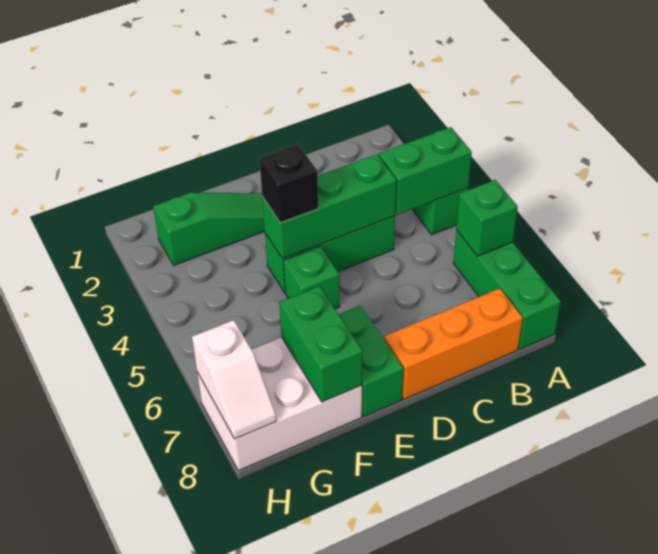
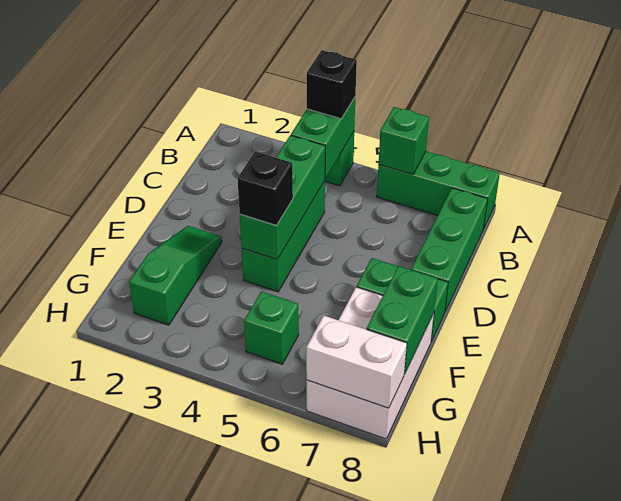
none -> black brick A4 level 3
orange brick B8:D8 level 1 -> green brick B8:D8 level 1
green brick E5 level 1 -> green brick G5 level 1
green brick F7:F8 level 2 -> green brick F8:G8 level 2
white slope H7:H8 level 2 top 7 -> white brick H7:H8 level 2

